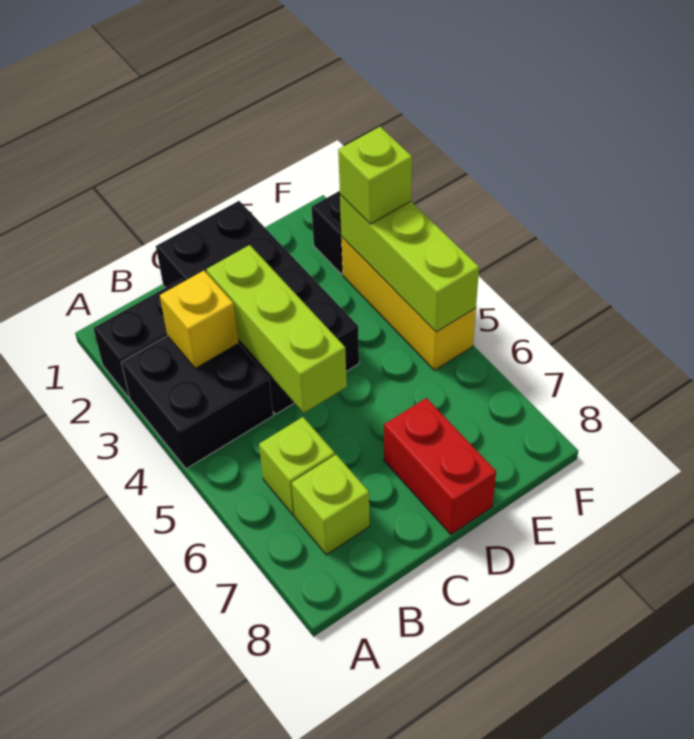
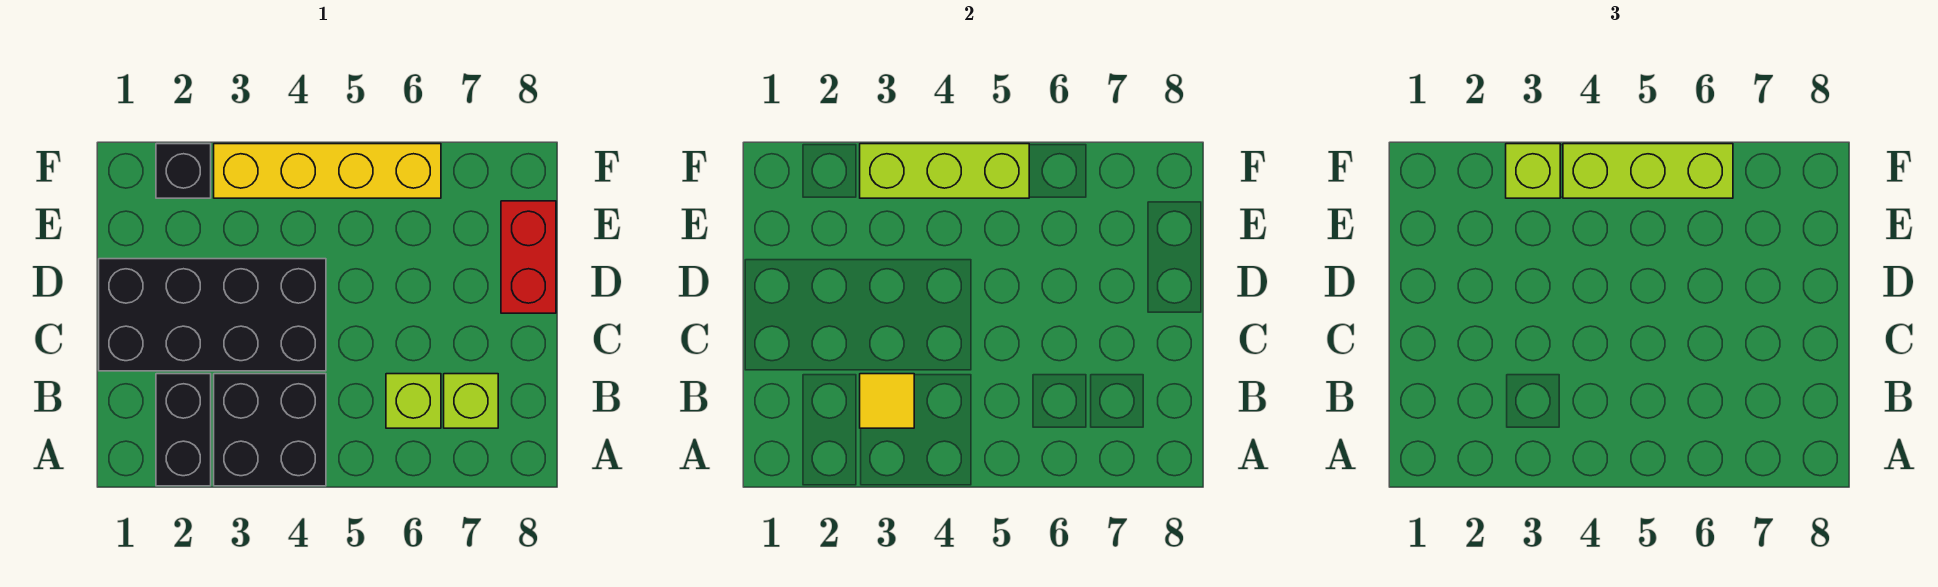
yellow brick B3 level 2 -> yellow tile B3 level 2
lime brick C3:C5 level 2 -> lime brick F4:F6 level 3
red brick D7:D8 level 1 -> red brick D8:E8 level 1
yellow brick F3:F5 level 1 -> yellow brick F3:F6 level 1

